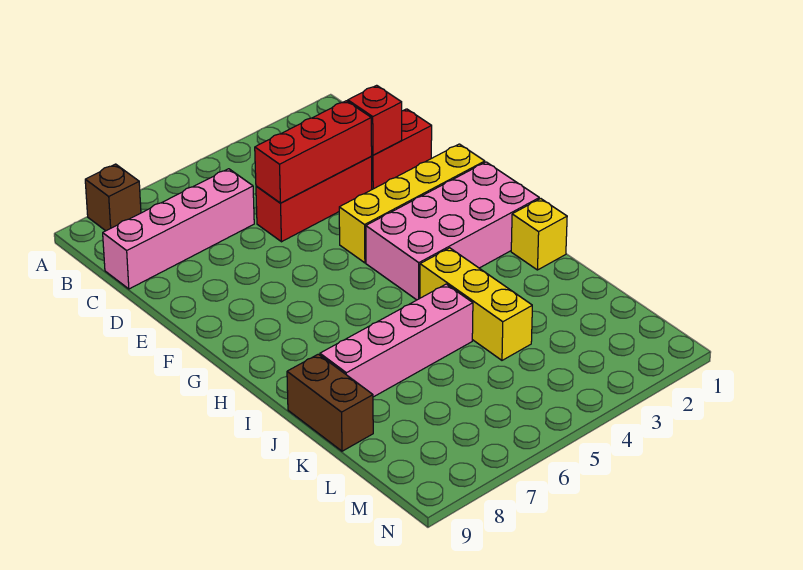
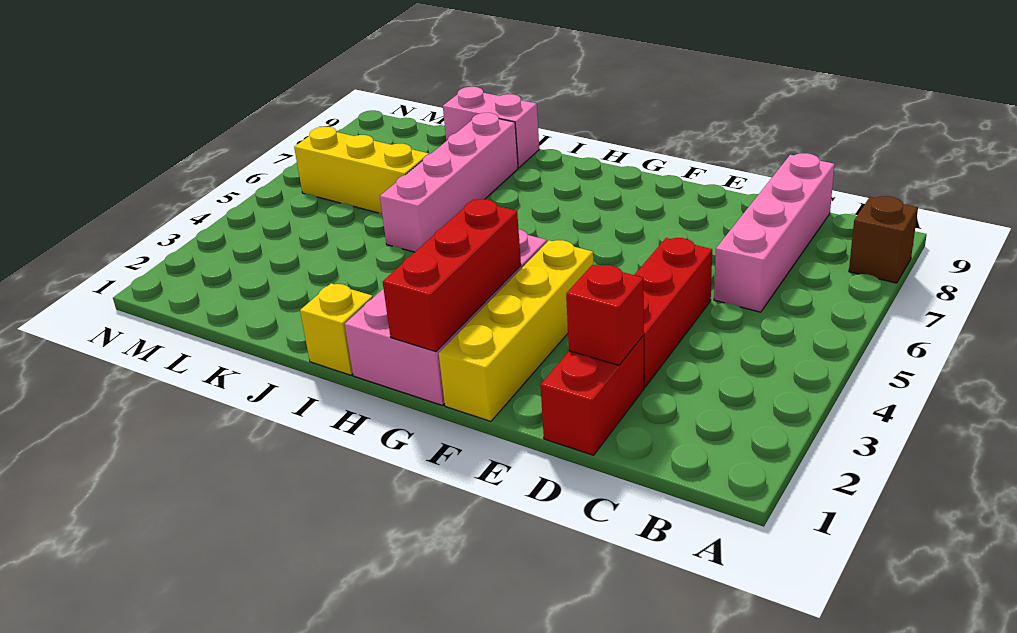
red brick D3:D5 level 2 -> red brick G1:G3 level 2
yellow brick I4:K4 level 1 -> yellow brick K6:M6 level 1
brown brick J9:K9 level 1 -> pink brick J9:K9 level 1

